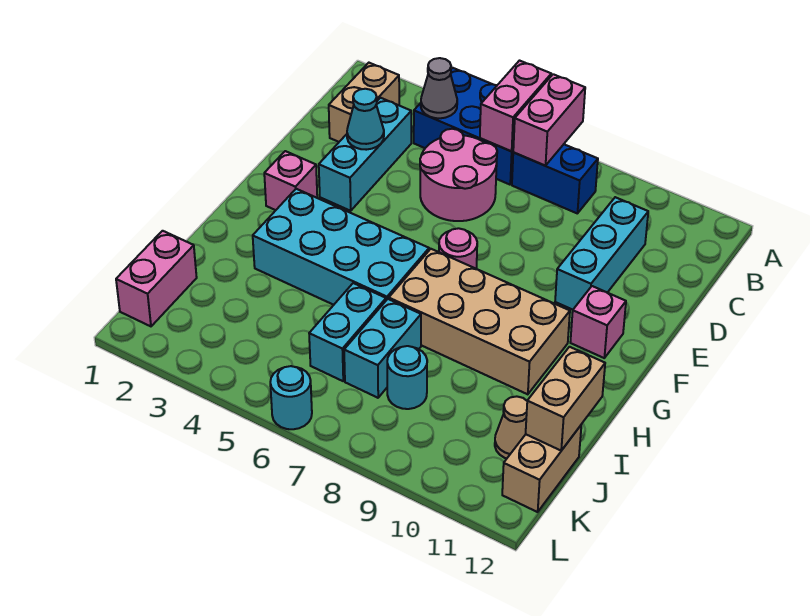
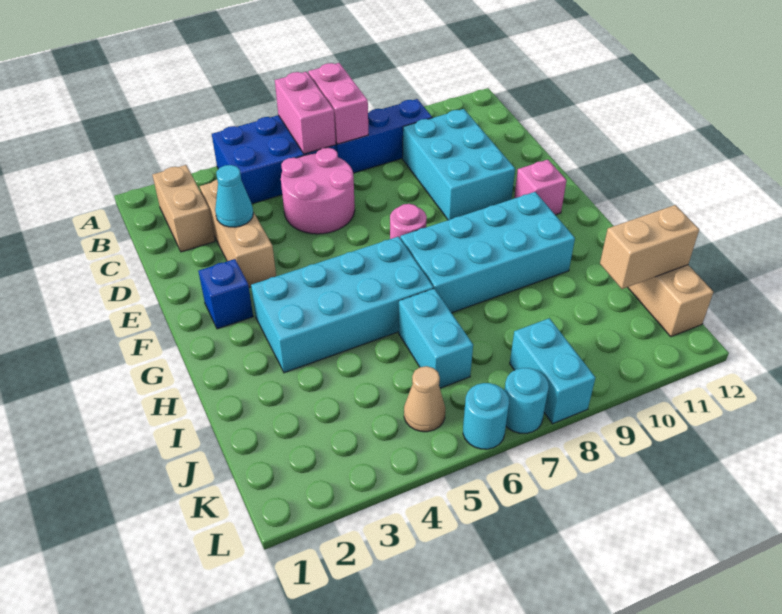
grey cone B4 level 2 -> none
blue brick B7:B8 level 1 -> blue brick B7:B9 level 1
cyan brick C3:E3 level 1 -> tan brick C3:E3 level 1
cyan brick C10:E10 level 1 -> cyan brick C9:E10 level 1
pink brick F2 level 1 -> blue brick F2 level 1
tan brick G7:H10 level 1 -> cyan brick G7:H10 level 1
cyan brick I7:J7 level 1 -> cyan brick K8:L8 level 1
tan brick I12:J12 level 2 -> tan brick J11:J12 level 2
pink brick J1:K1 level 1 -> none
cyan round brick J8 level 1 -> cyan round brick L7 level 1
tan cone J11 level 1 -> tan cone K5 level 1

